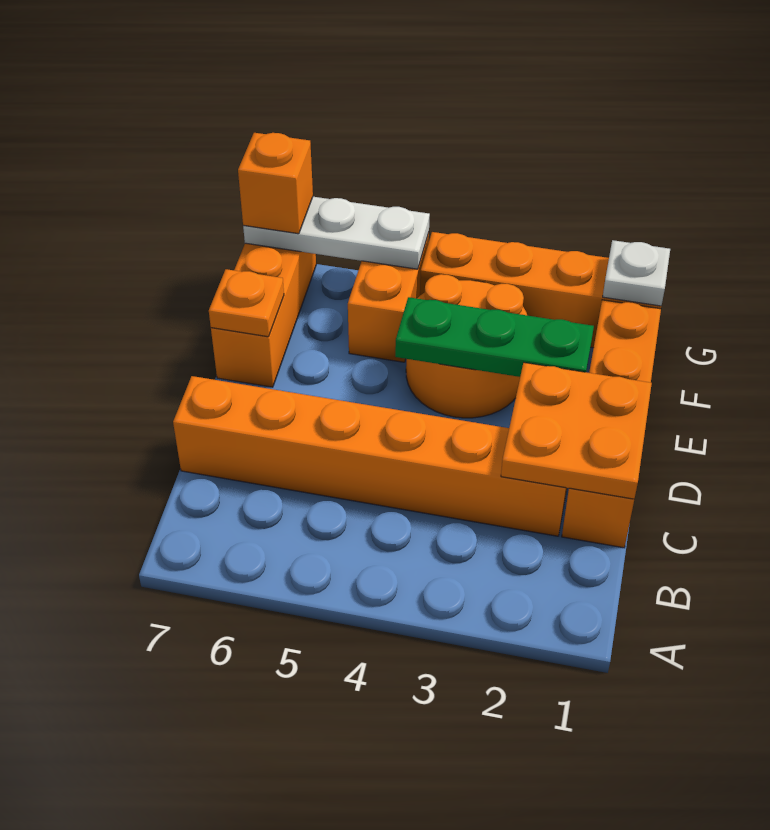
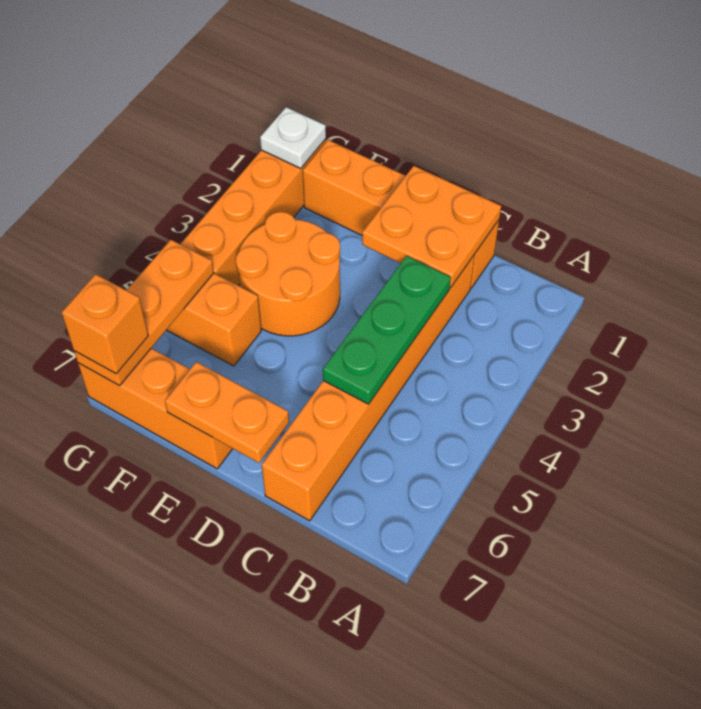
green plate E2:E4 level 2 -> green plate C3:C5 level 2
orange plate E7 level 2 -> orange plate D7:E7 level 2
white plate G5:G7 level 2 -> orange plate G5:G7 level 2

